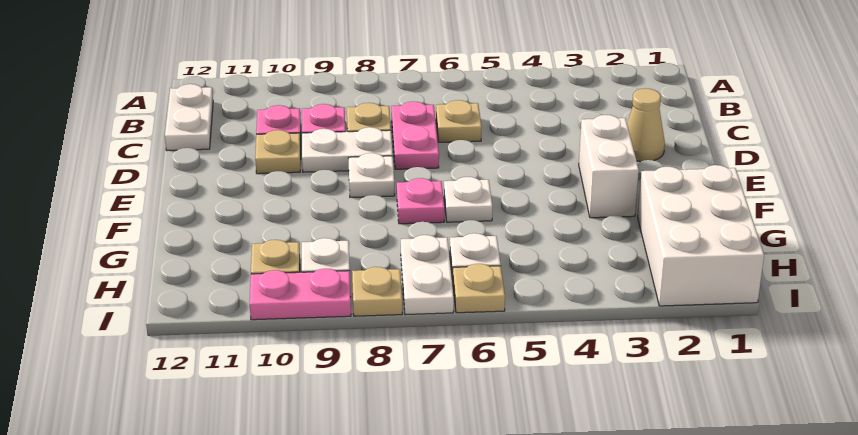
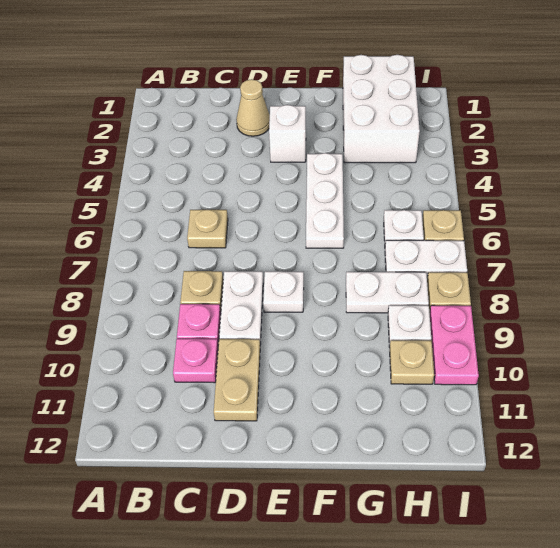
white plate B12:C12 level 1 -> white plate G8:H8 level 1
pink plate C7:D7 level 1 -> none
tan plate D10 level 1 -> tan plate D10:D11 level 1
white brick E3:F3 level 1 -> white brick E3 level 1
white plate F6 level 1 -> white plate F4:F6 level 1
pink plate F7 level 1 -> none
white brick G1:I2 level 1 -> white brick G1:H3 level 1

